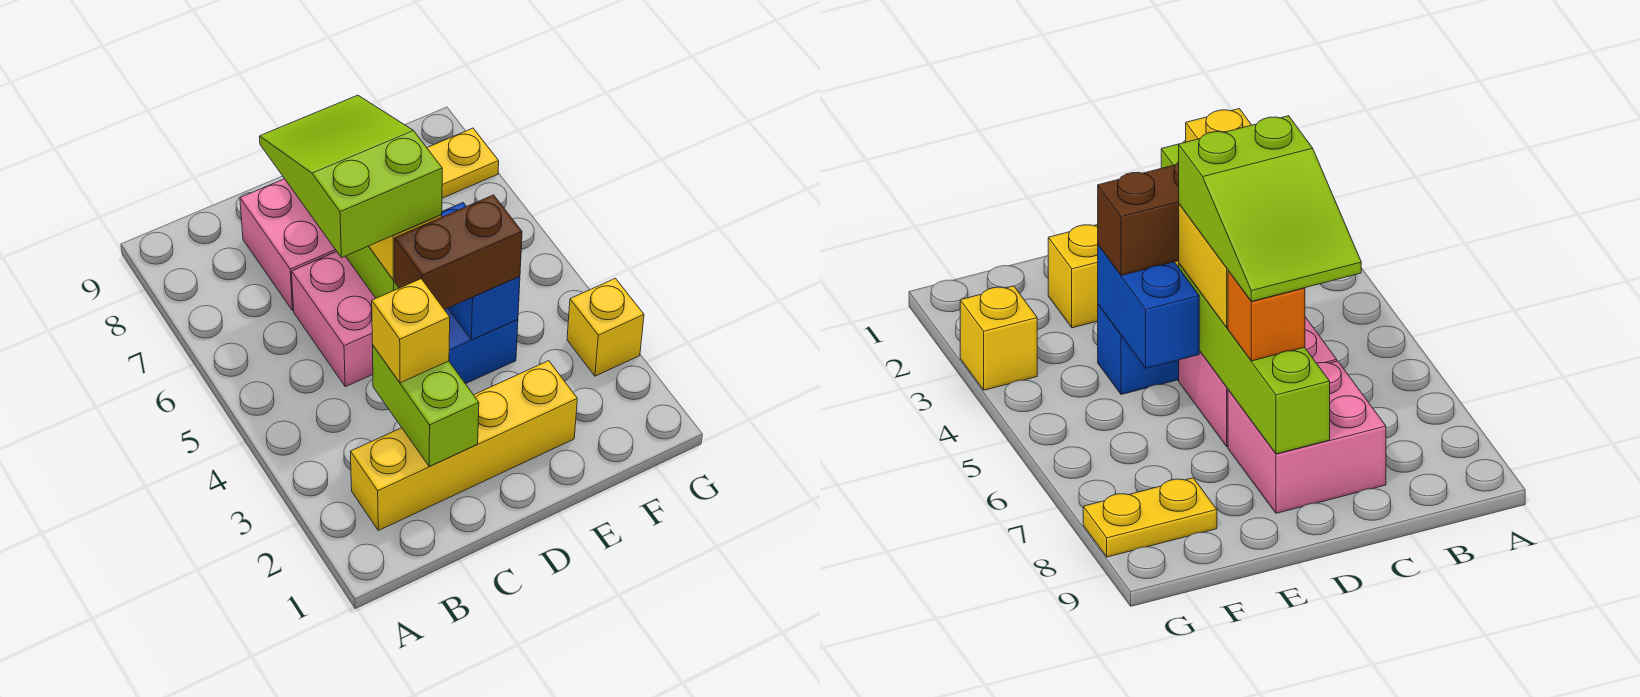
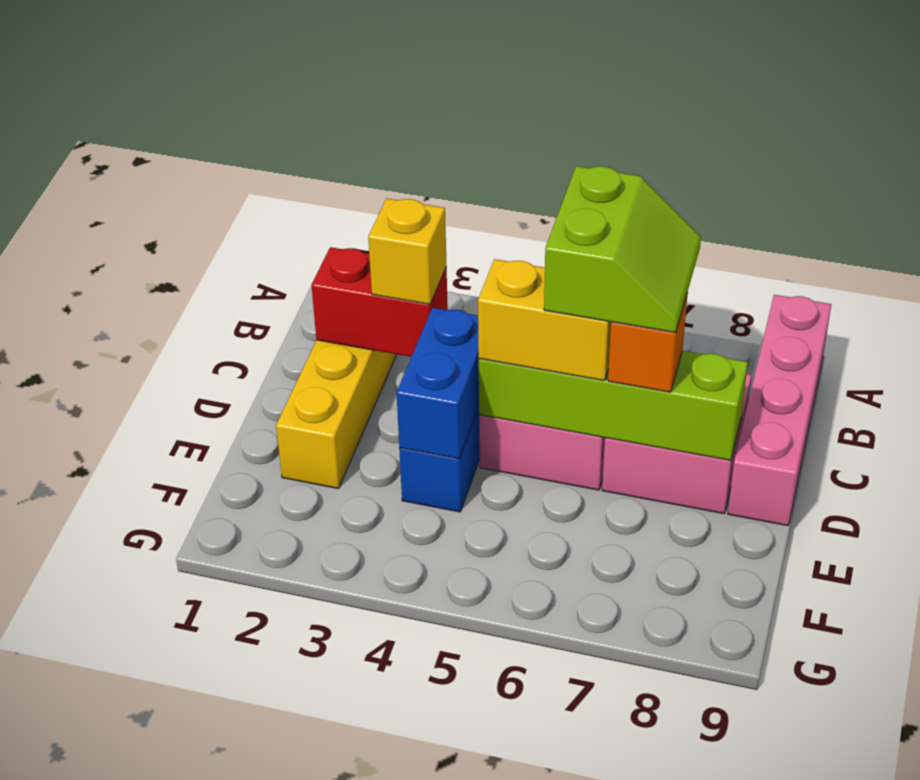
none -> pink brick A9:D9 level 1
lime brick C2:C3 level 2 -> red brick C2:C3 level 2
lime slope C5:D7 level 4 top 5 -> lime slope C6:D7 level 4 top 6
brown brick D4:E4 level 3 -> none
blue brick E4:E5 level 2 -> blue brick D4:E4 level 2
yellow plate F8:G8 level 1 -> none
yellow brick G3 level 1 -> none

